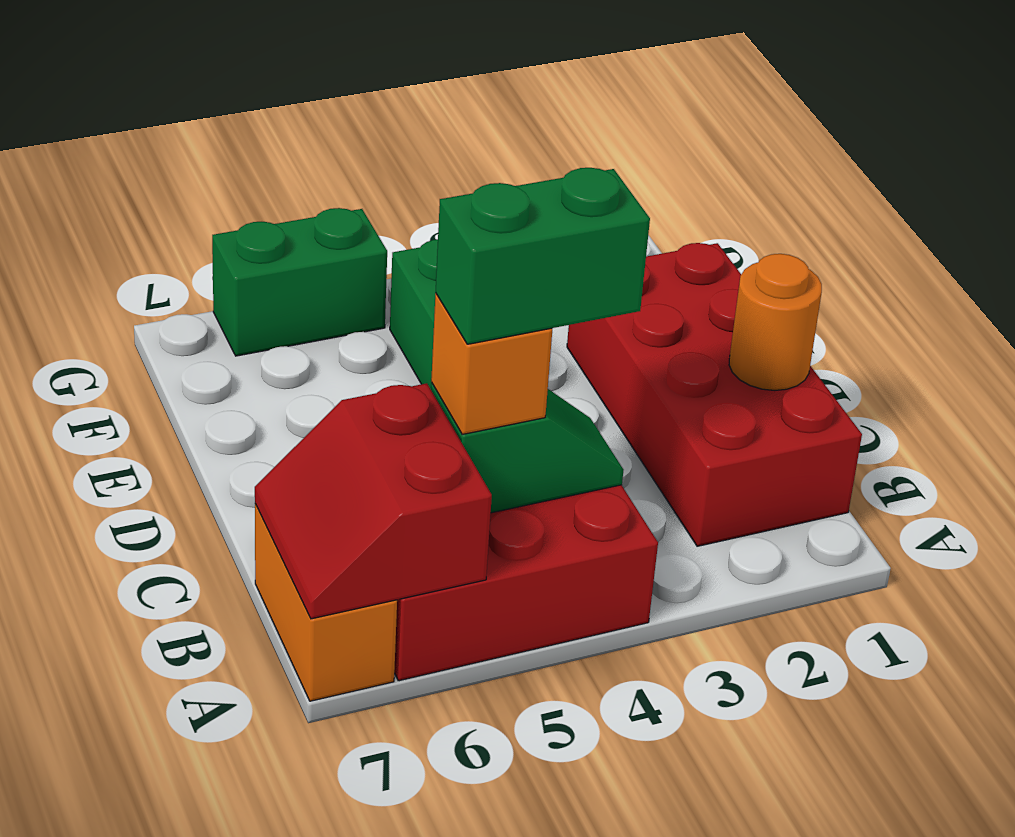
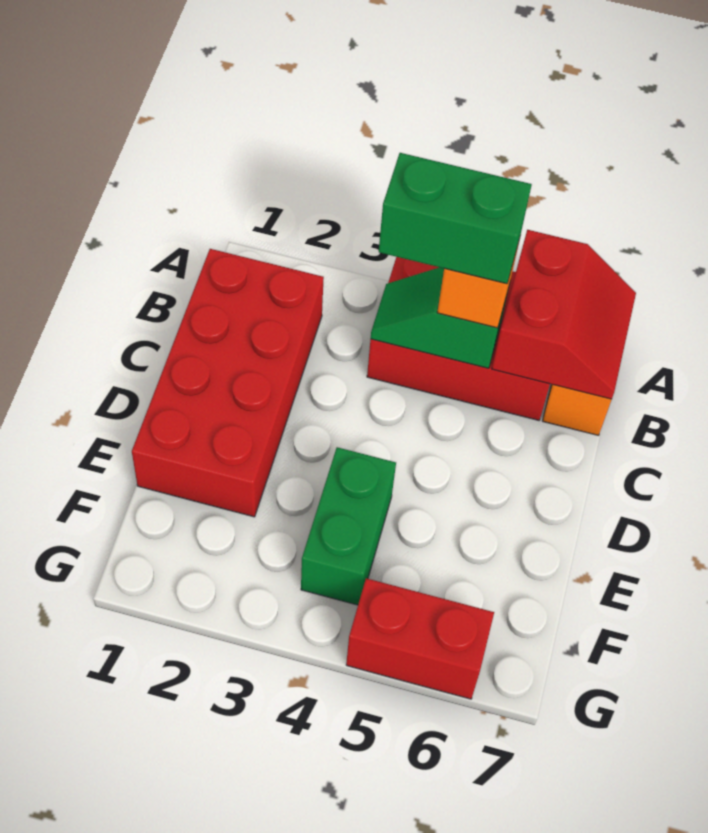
orange round brick C1 level 2 -> none
green brick G5:G6 level 1 -> red brick G5:G6 level 1

